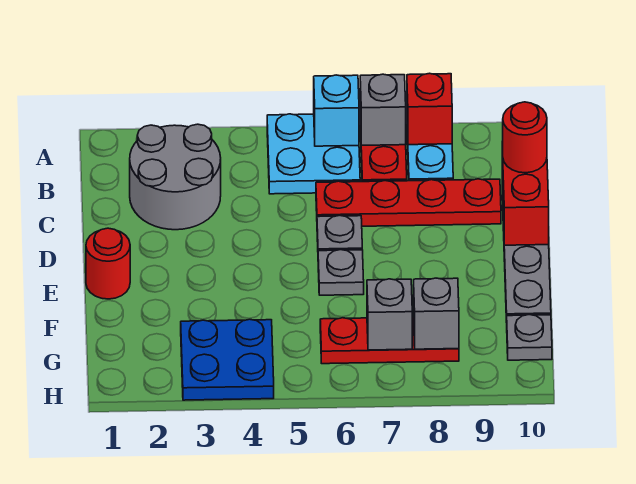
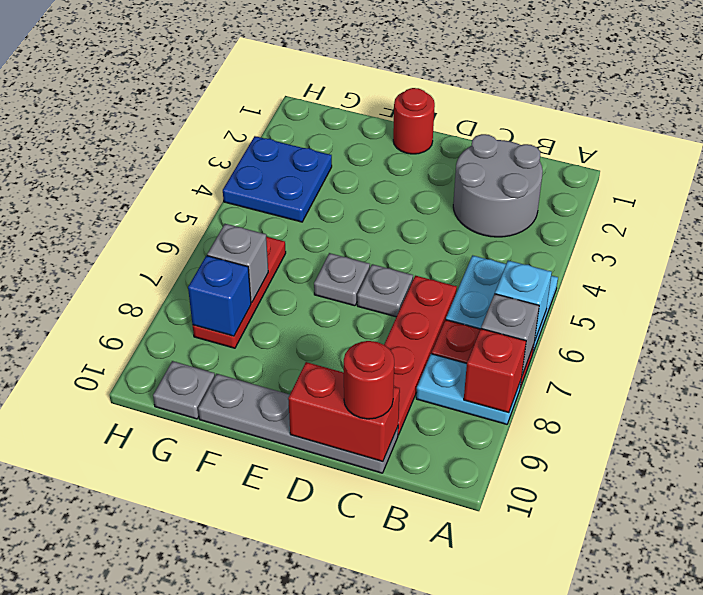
grey brick G8 level 2 -> blue brick G8 level 2

